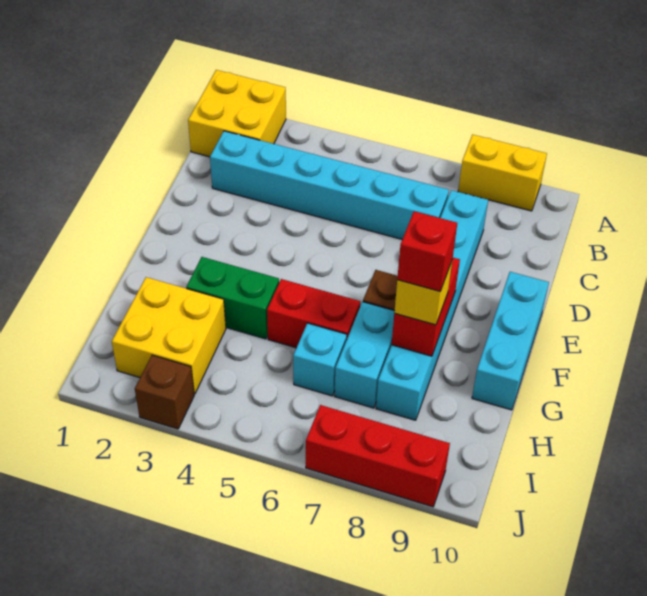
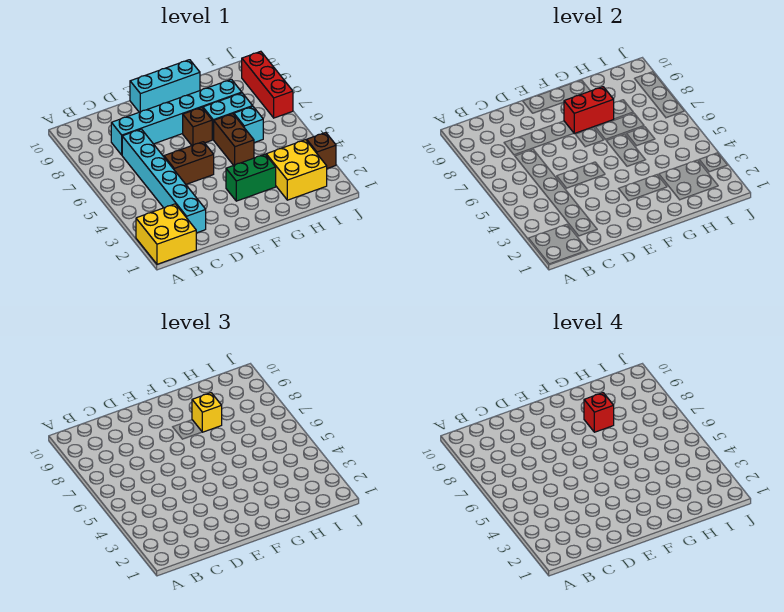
yellow brick A8:A9 level 1 -> none
none -> brown brick D5:E5 level 1
green brick G3:G4 level 1 -> green brick F3:G3 level 1
red brick G5:G6 level 1 -> brown brick G5:G6 level 1

